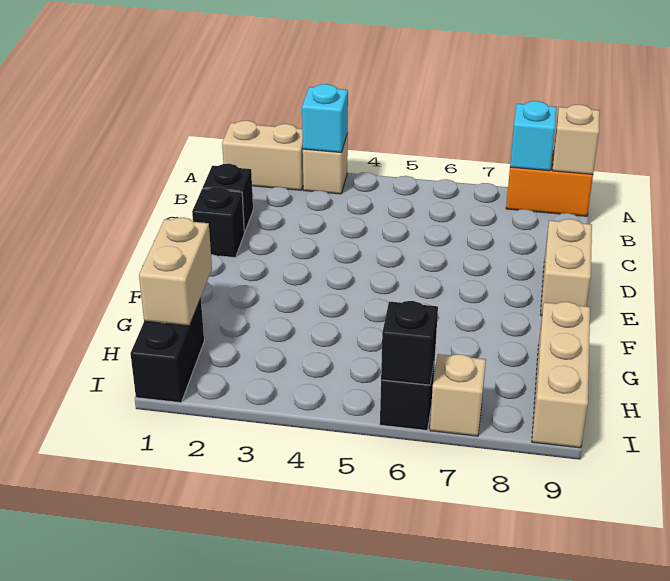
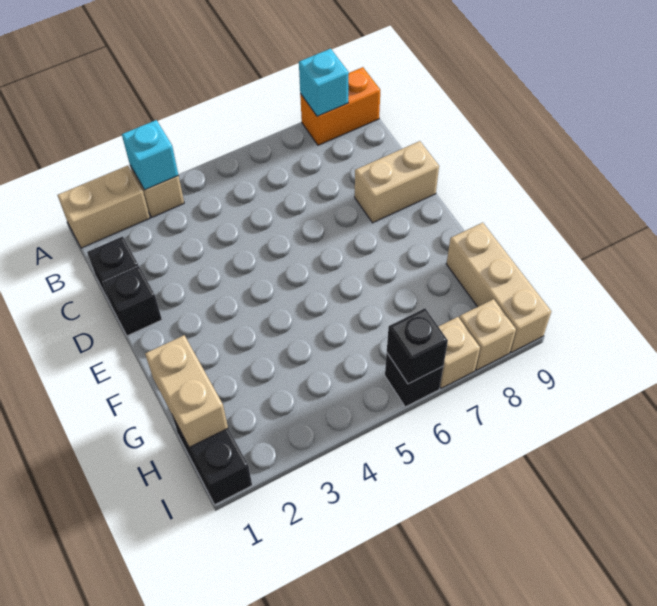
tan brick A9 level 2 -> tan brick I8 level 1
tan brick D9:E9 level 1 -> tan brick D8:D9 level 1

